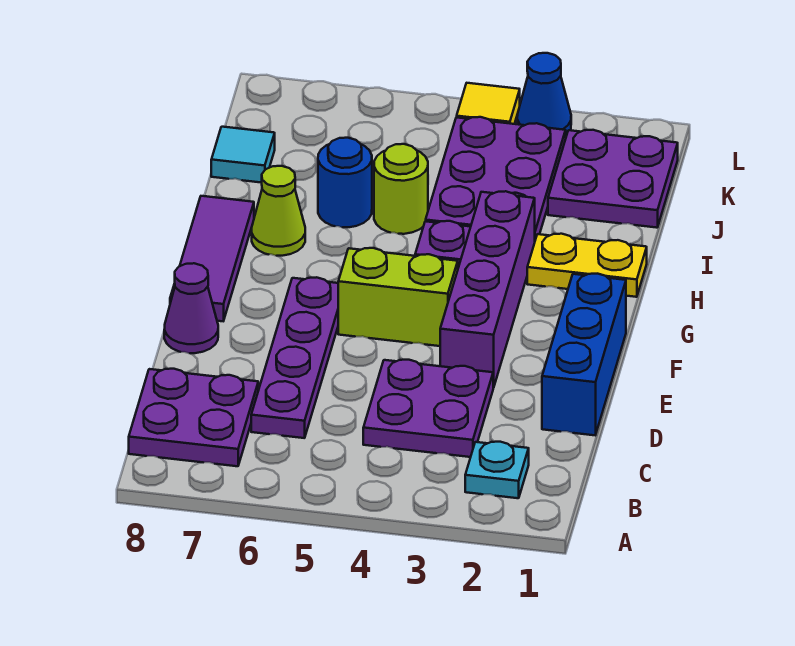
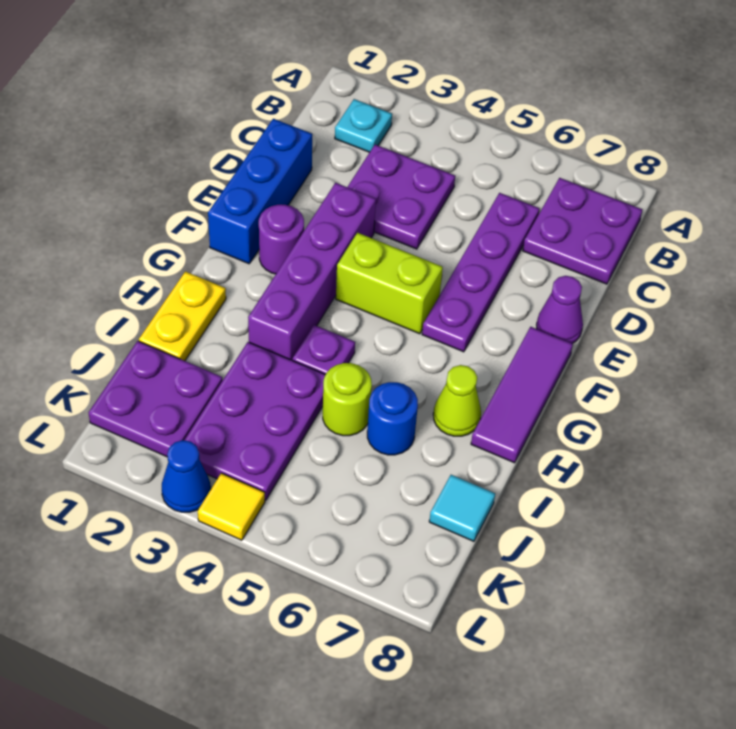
none -> purple round brick F2 level 1
yellow plate H1:H2 level 1 -> yellow plate H1:I1 level 1

